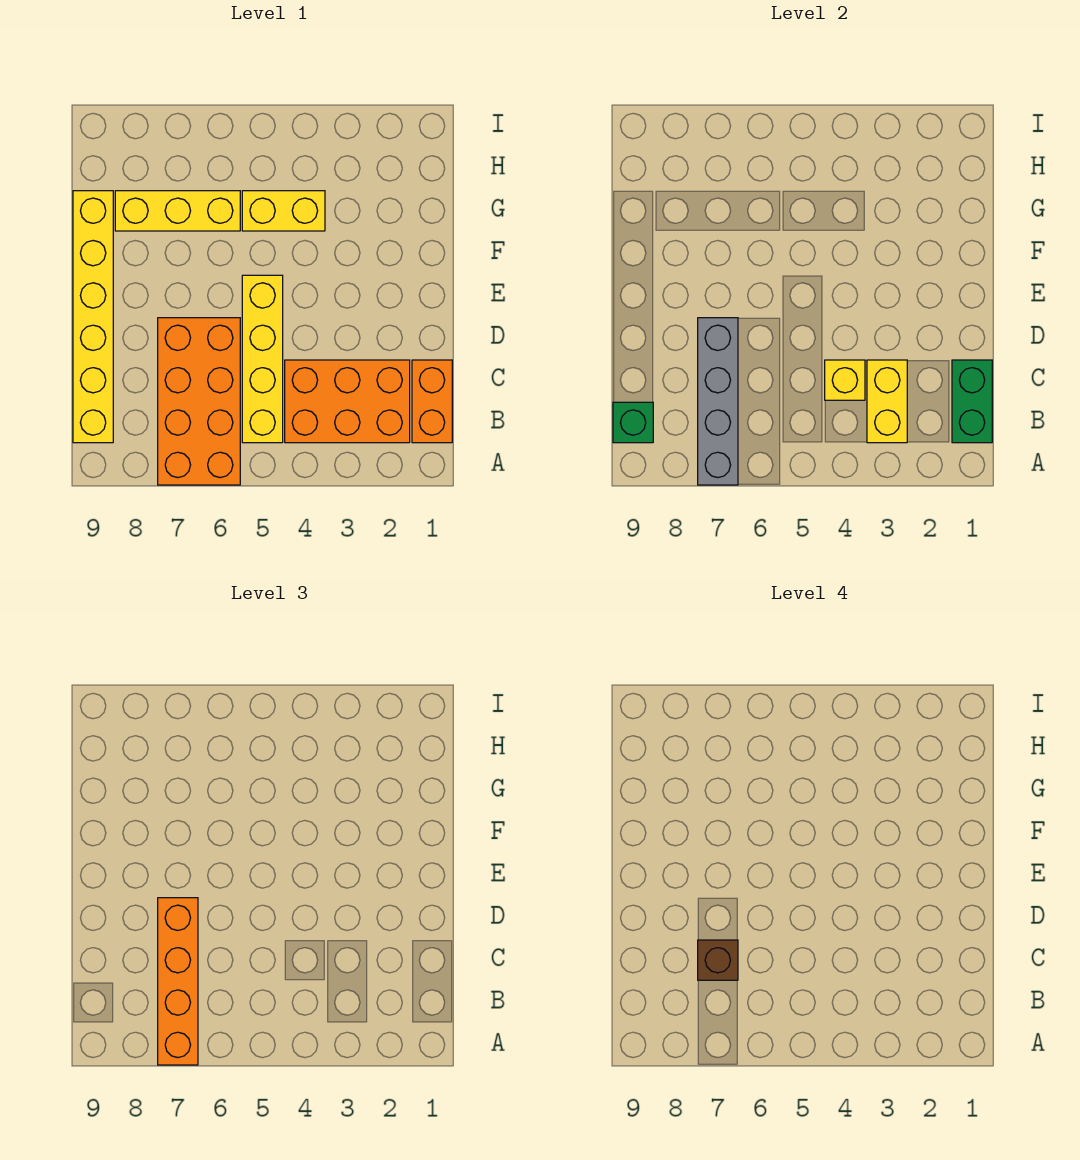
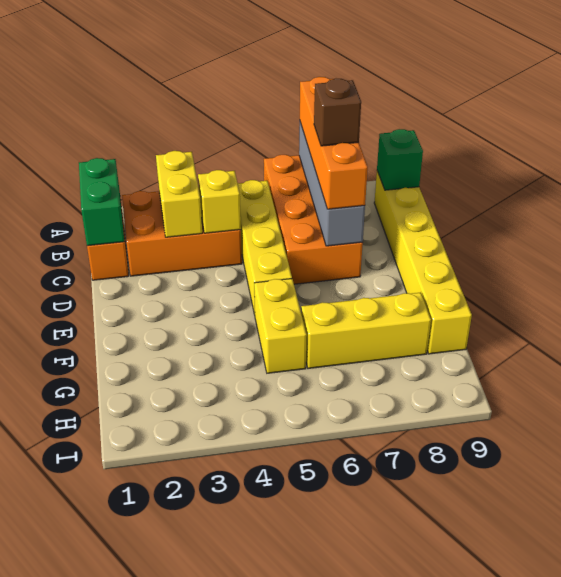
yellow brick G4:G5 level 1 -> yellow brick F5:G5 level 1

